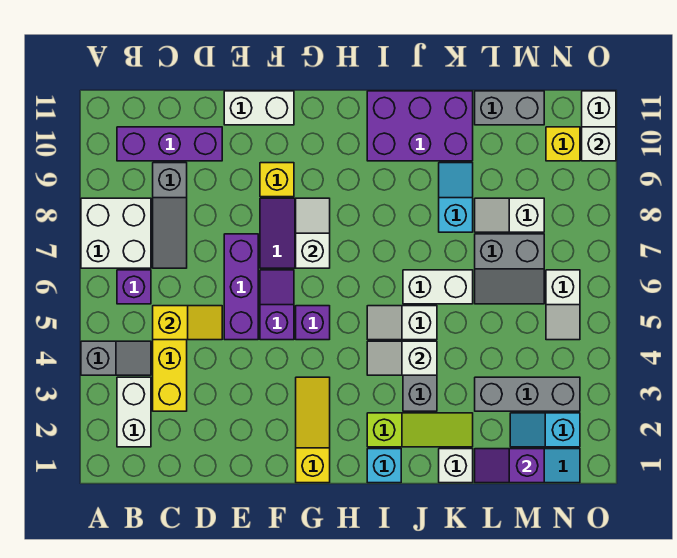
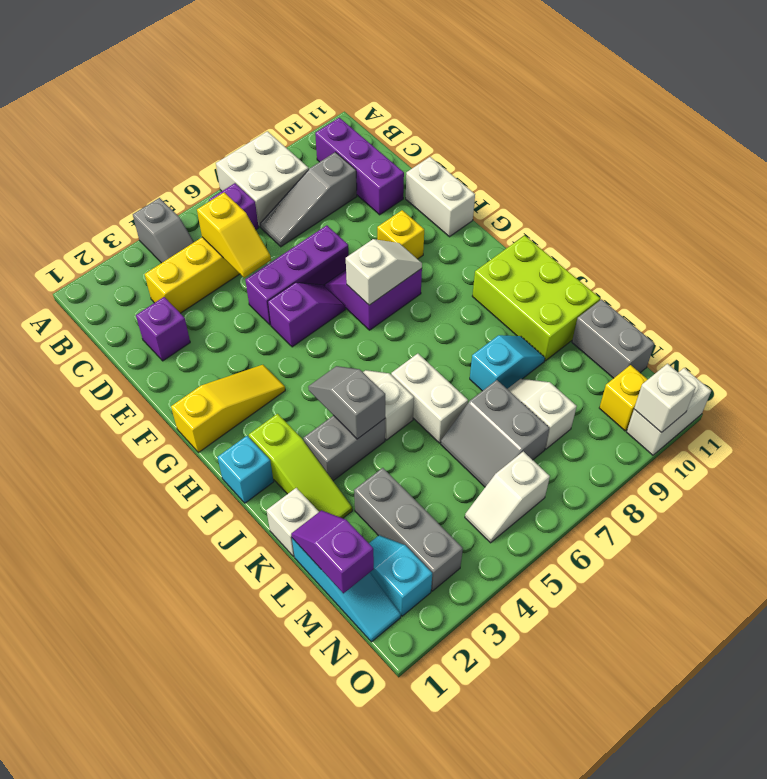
white brick B2:B3 level 1 -> none
purple brick G5 level 1 -> purple brick D2 level 1
white slope I4:J4 level 2 top J -> grey slope I4:J4 level 2 top J
purple brick I10:K11 level 1 -> lime brick I10:K11 level 1

